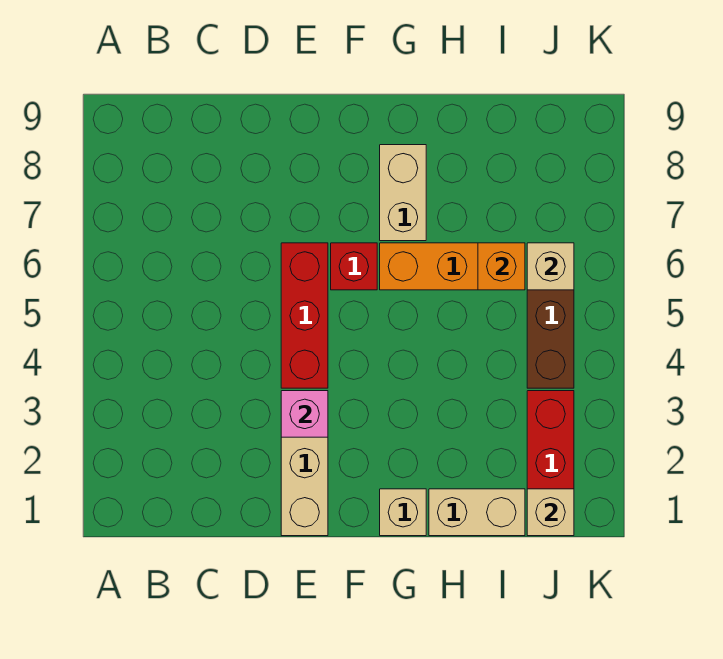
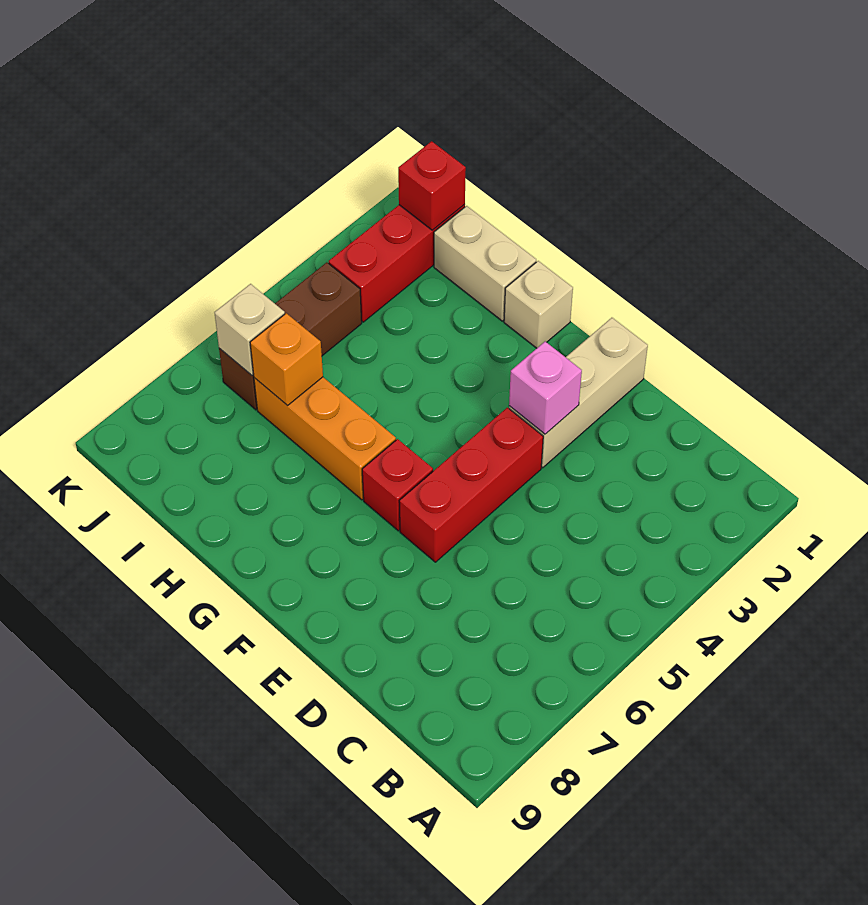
tan brick G7:G8 level 1 -> none
tan brick J1 level 2 -> red brick J1 level 2

